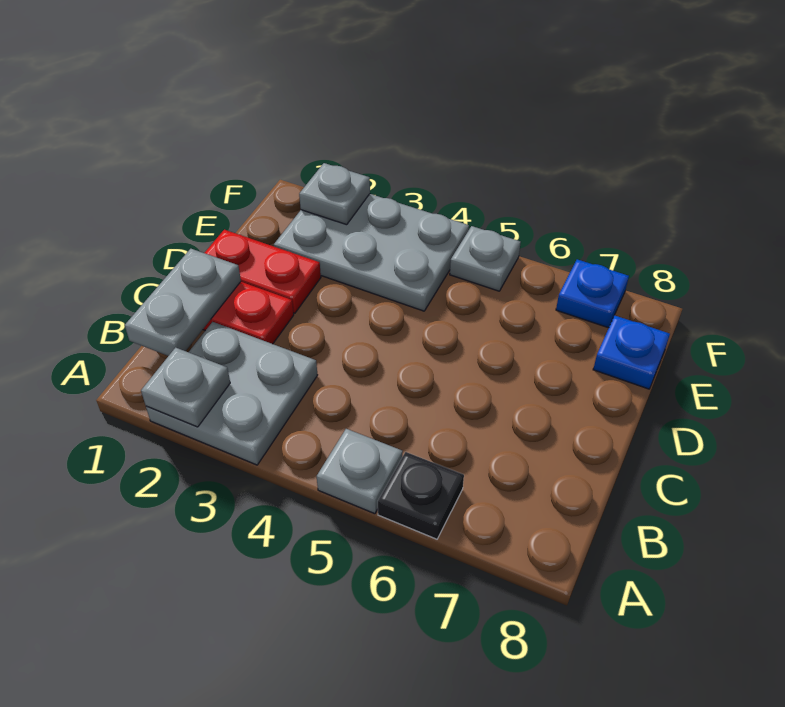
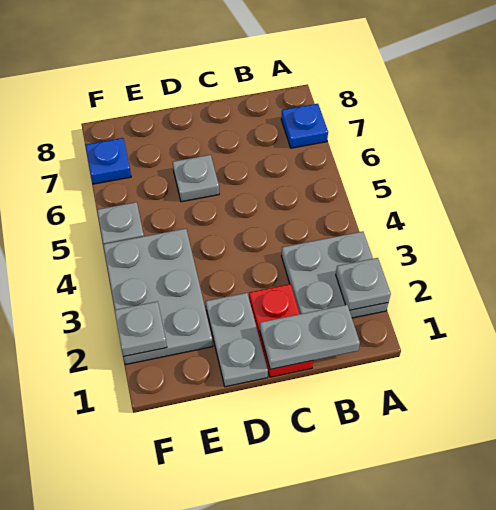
grey plate A5 level 1 -> grey plate D6 level 1
black plate A6 level 1 -> none
red plate D1:D2 level 1 -> grey plate D1:D2 level 1
blue plate E8 level 1 -> blue plate A7 level 1

